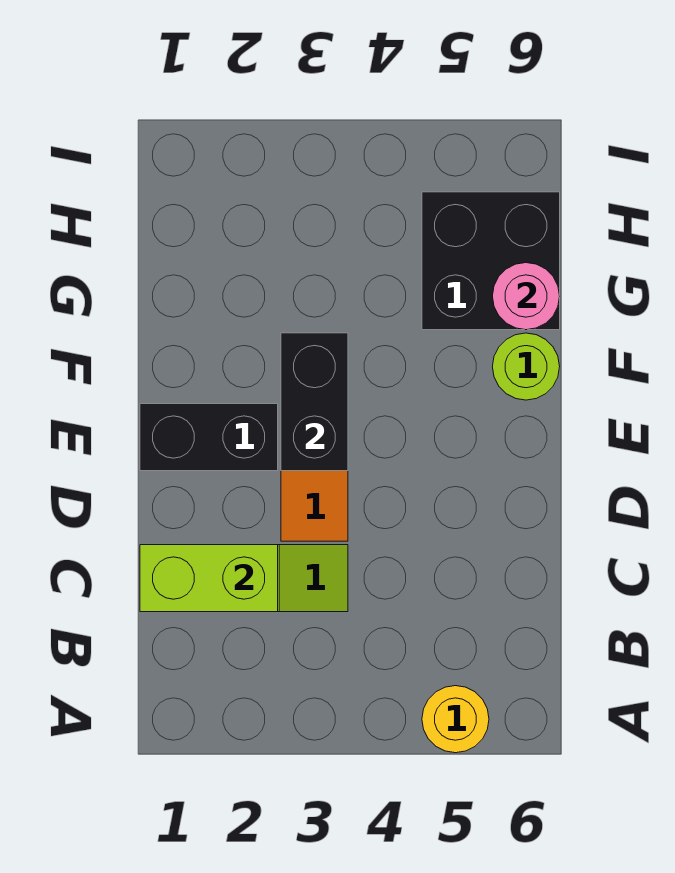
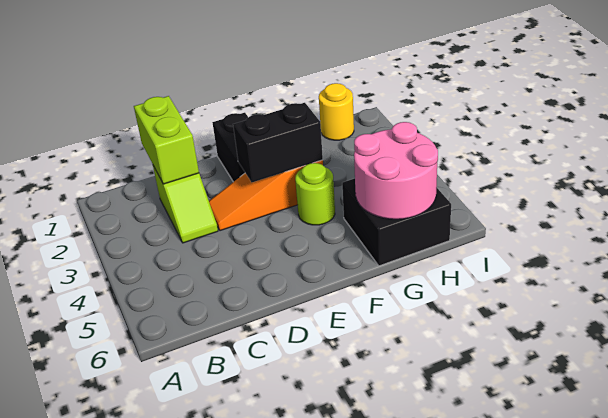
yellow round brick A5 level 1 -> yellow round brick H1 level 1
lime round brick F6 level 1 -> lime round brick F4 level 1
pink round brick G6 level 2 -> pink round brick G5:H6 level 2

